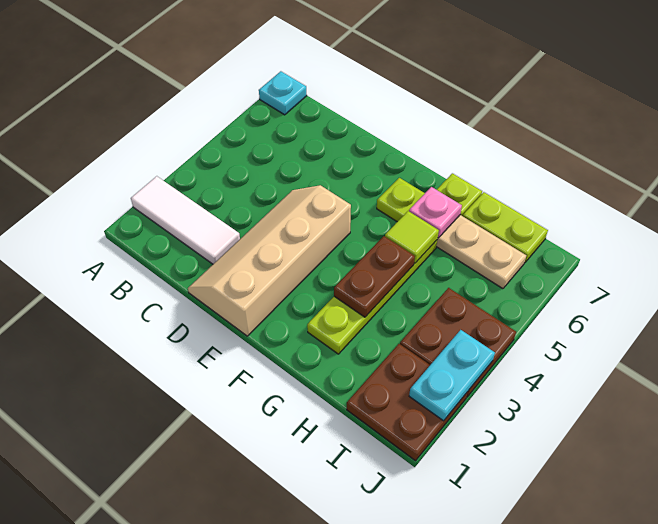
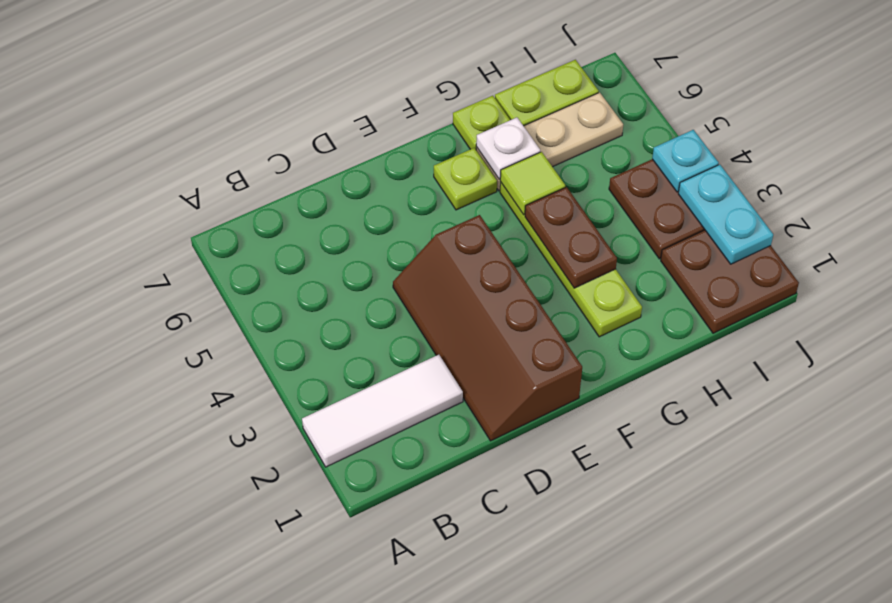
cyan plate A7 level 1 -> cyan plate J4 level 2
tan slope D1:E4 level 1 top E -> brown slope D1:E4 level 1 top E
pink plate G6 level 2 -> white plate G6 level 2

